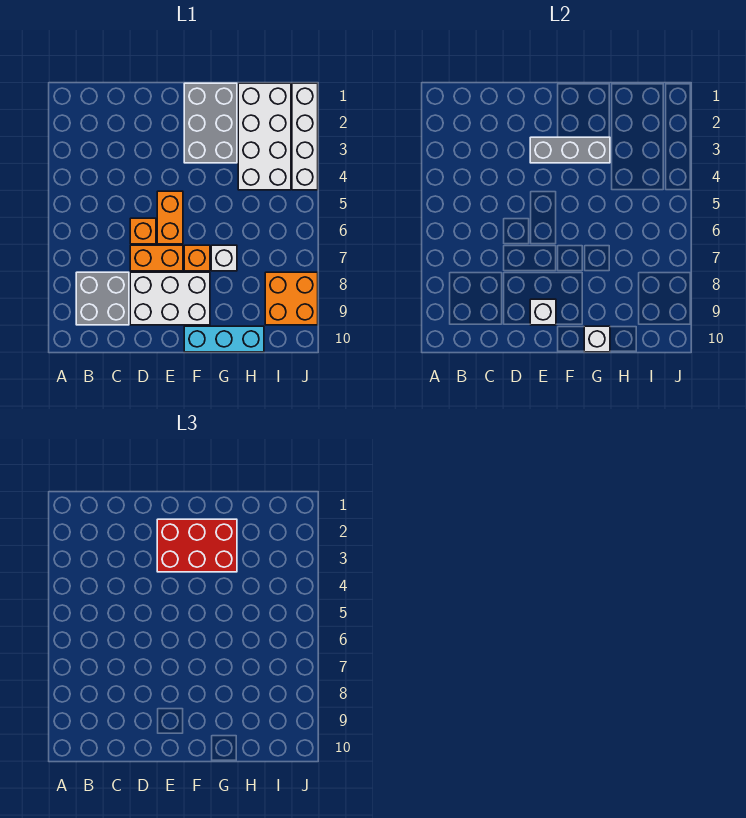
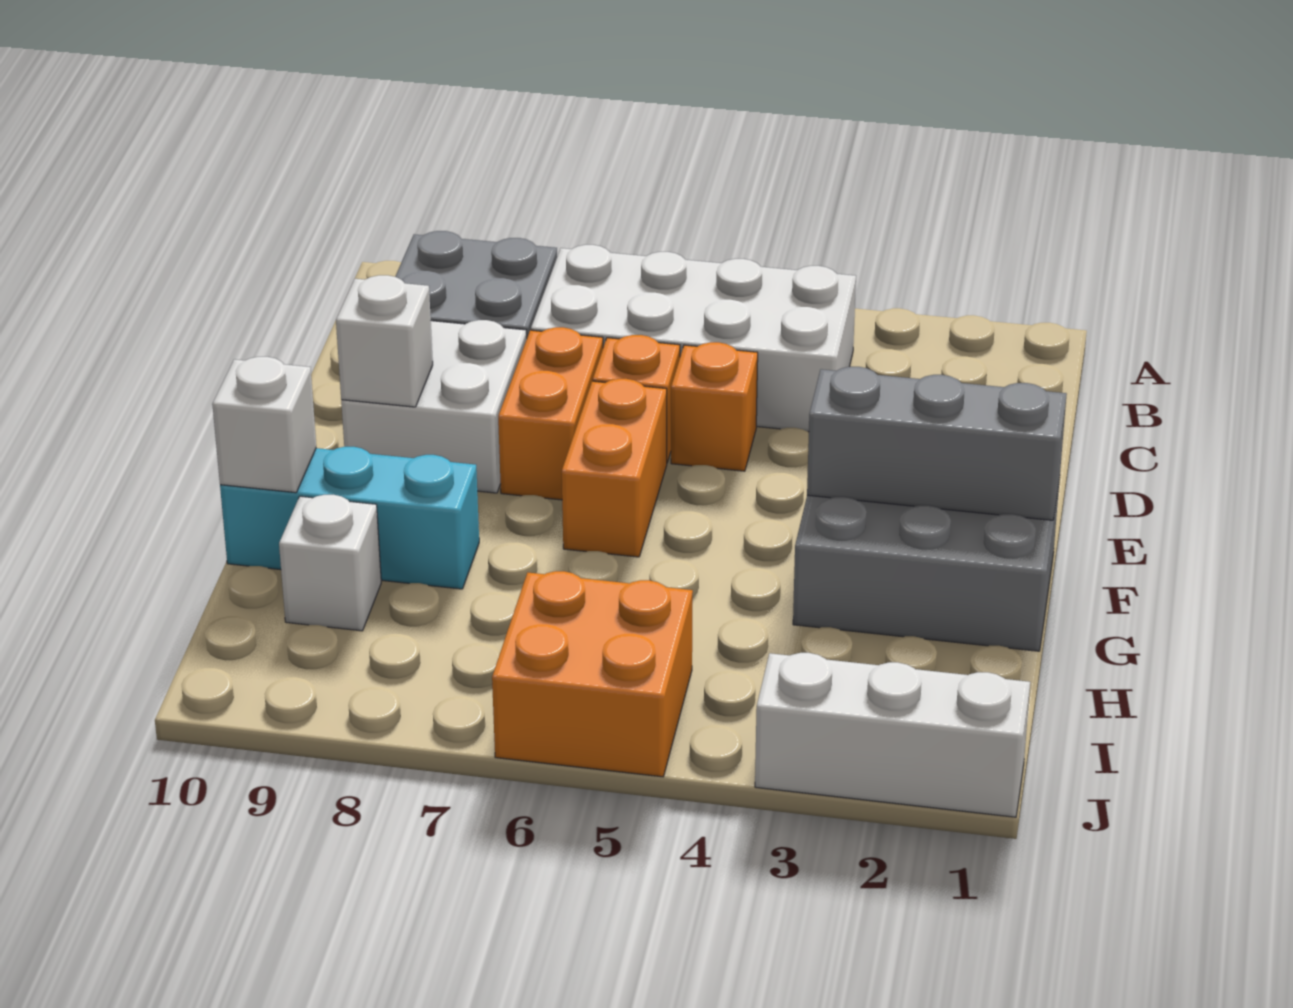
white brick D8:F9 level 1 -> white brick D8:E9 level 1
red brick E2:G3 level 3 -> none
grey brick E3:G3 level 2 -> grey brick F1:F3 level 2
orange brick E5:E6 level 1 -> orange brick E6:F6 level 1
orange brick F7 level 1 -> orange brick D5 level 1
cyan brick F10:H10 level 1 -> cyan brick G8:G10 level 1
white brick G7 level 1 -> white brick H9 level 1
white brick H1:I4 level 1 -> white brick B4:C7 level 1
orange brick I8:J9 level 1 -> orange brick I5:J6 level 1
white brick J1:J4 level 1 -> white brick J1:J3 level 1

